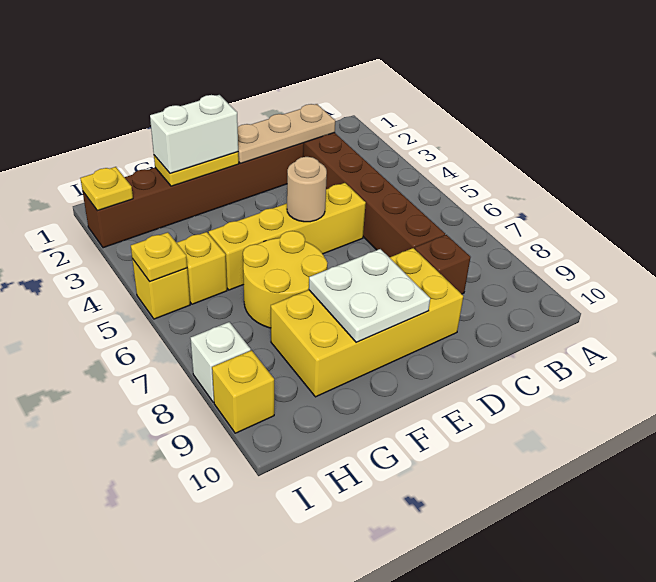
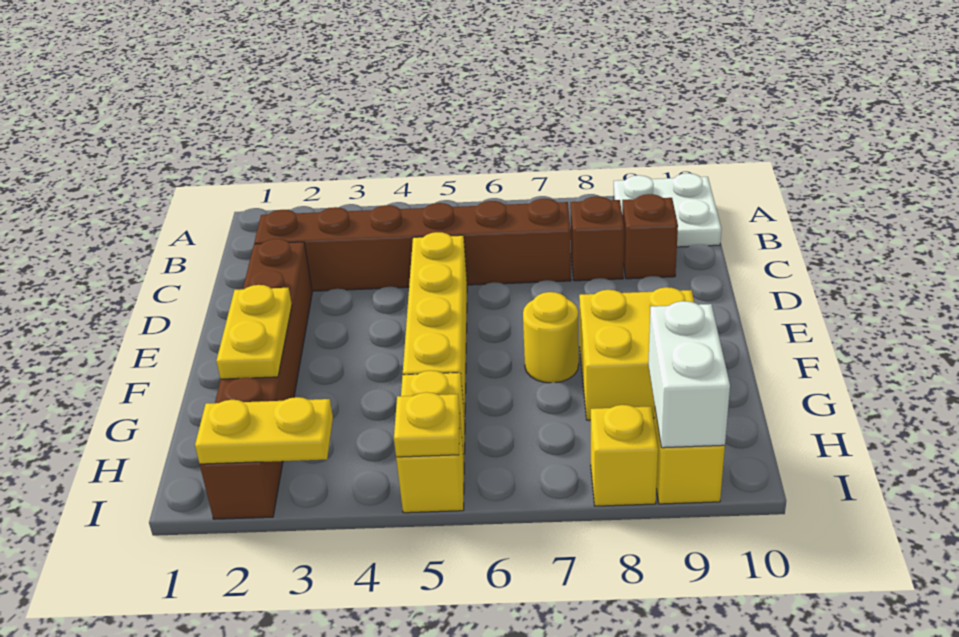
tan plate C2:E2 level 2 -> none
none -> brown brick C9 level 1
yellow brick D8:G9 level 1 -> yellow brick F8:G9 level 1
tan round brick E5 level 2 -> none
white plate E8:F9 level 2 -> white plate A9:B10 level 1
white brick F2:G2 level 3 -> white brick H9:I9 level 2
yellow round brick F6:G7 level 1 -> yellow round brick F7 level 1
yellow plate I2 level 2 -> yellow plate I2:I3 level 2
white brick I8 level 1 -> yellow brick I8 level 1

